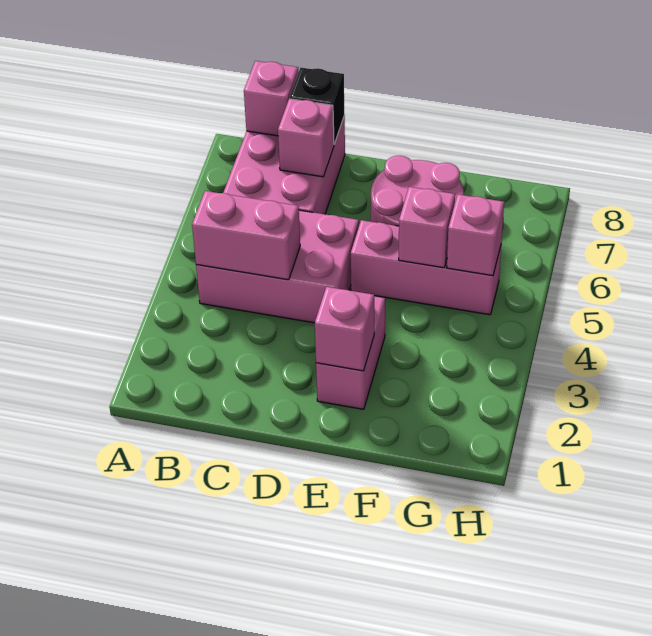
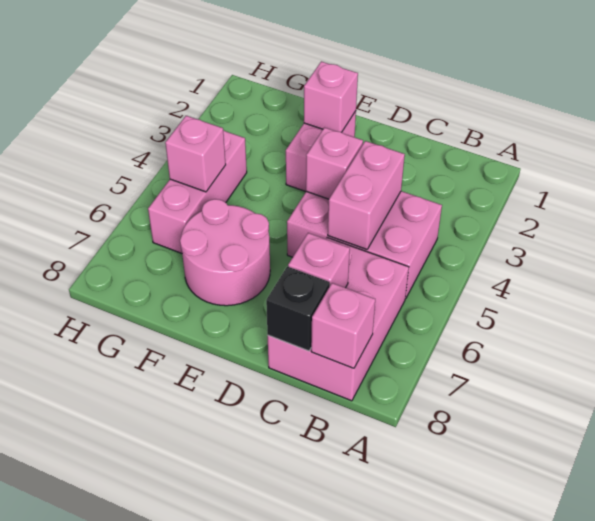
pink brick B4:C4 level 2 -> pink brick C4:C5 level 2
pink brick E5:G5 level 1 -> pink brick G4:G6 level 1
pink brick F5 level 2 -> pink brick D4 level 2

